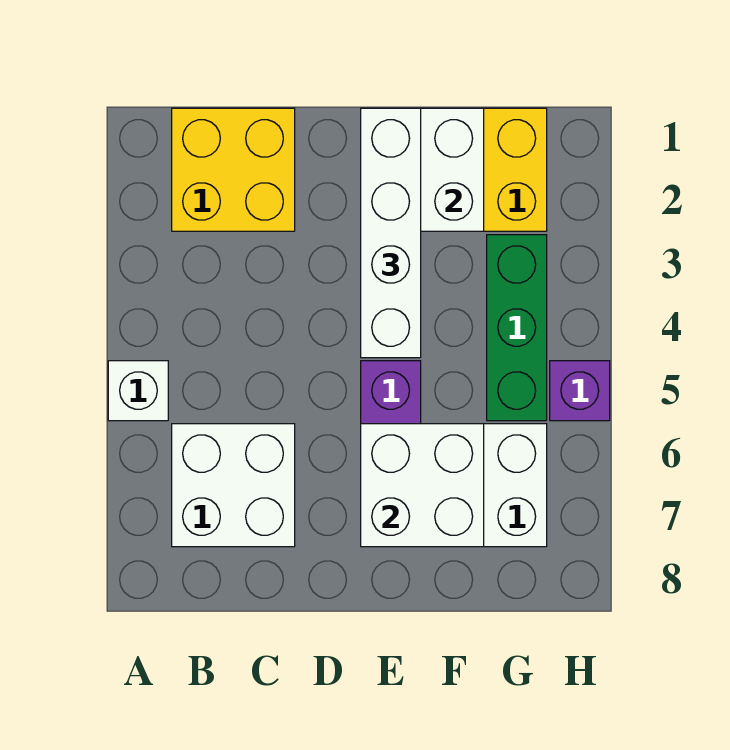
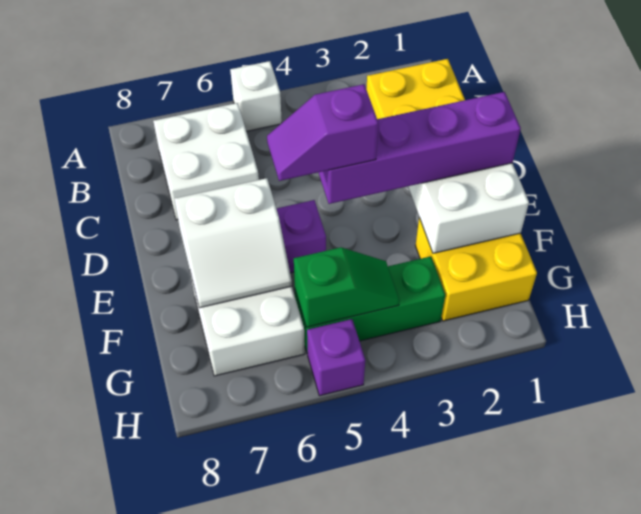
white brick E1:E4 level 3 -> purple brick E1:E4 level 3
none -> purple slope E4:E5 level 4 top 4
white brick E6:F7 level 2 -> white slope E6:F7 level 2 top E
none -> green slope G4:G5 level 2 top 5

